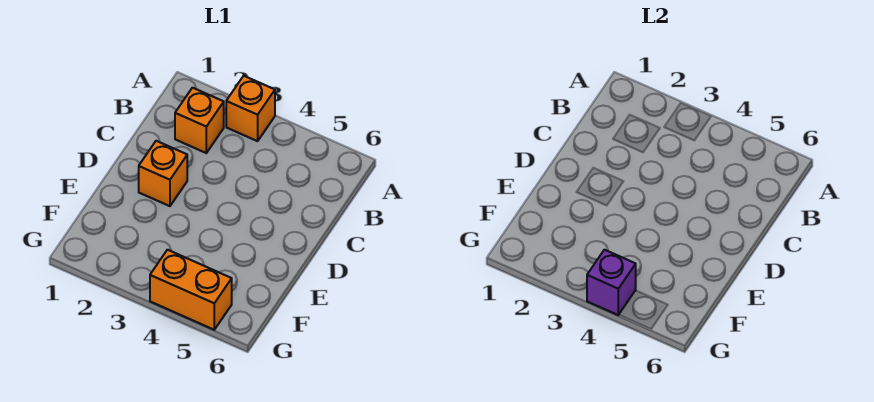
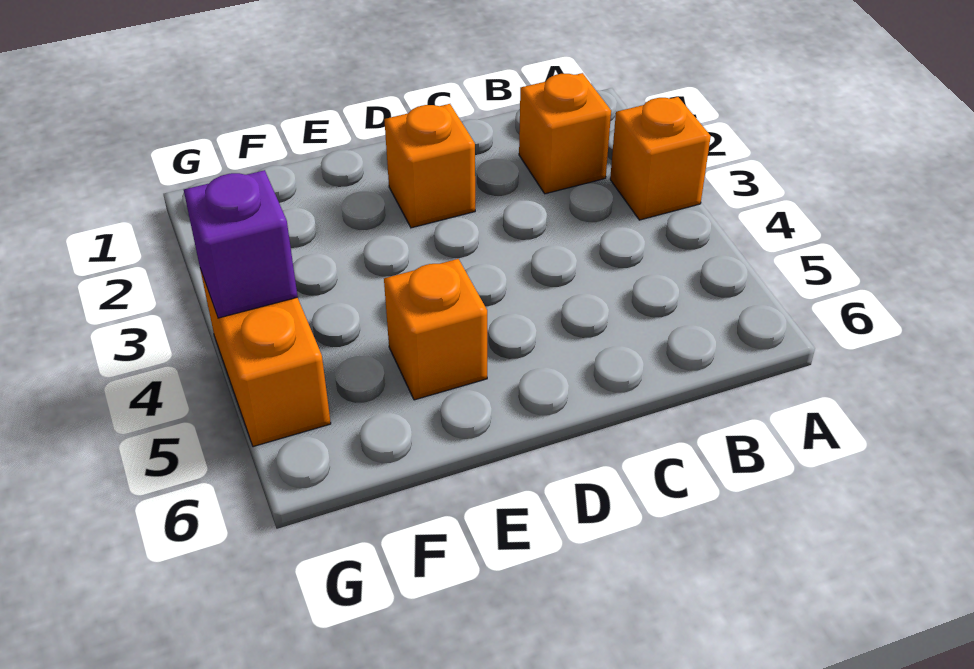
none -> orange brick E5 level 1

